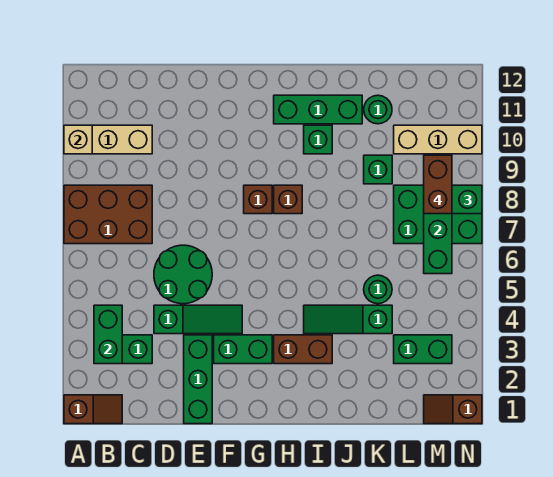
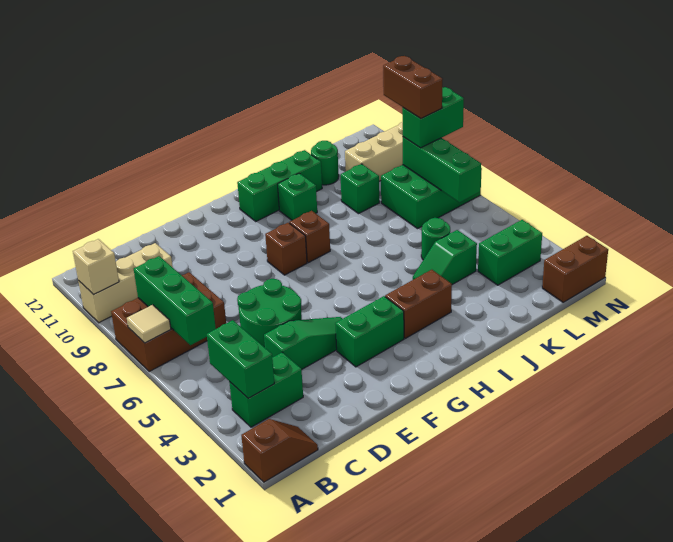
none -> tan tile A7 level 2
green brick E1:E3 level 1 -> green brick B6:B8 level 2
green slope I4:K4 level 1 top K -> green slope J4:K4 level 1 top K
brown slope M1:N1 level 1 top N -> brown brick M1:N1 level 1

